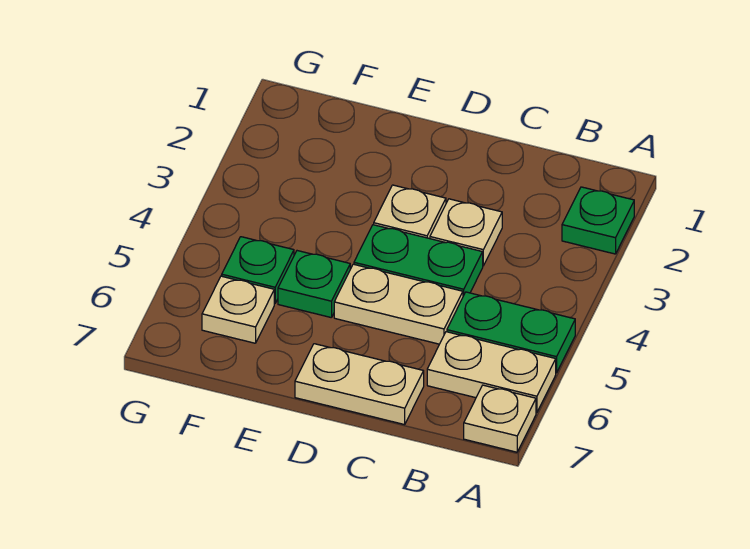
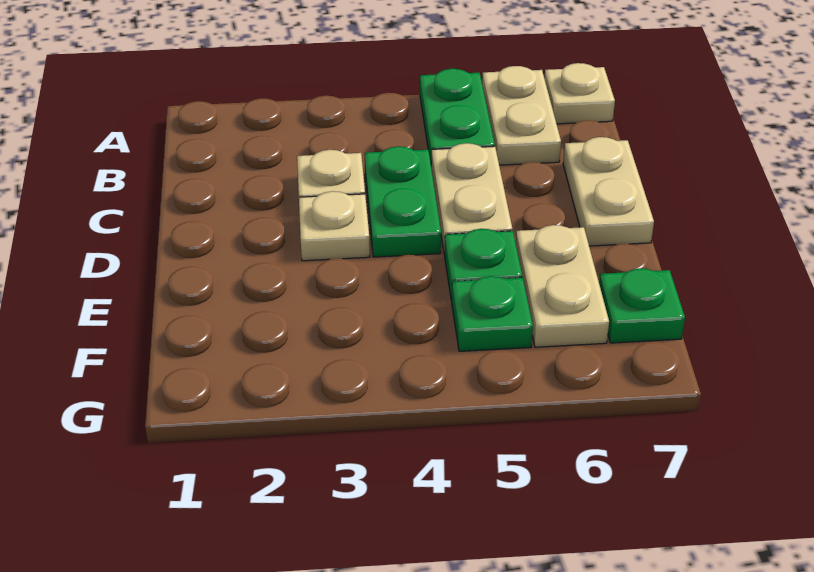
green plate A2 level 1 -> green plate F7 level 1
tan plate F6 level 1 -> tan plate E6:F6 level 1

